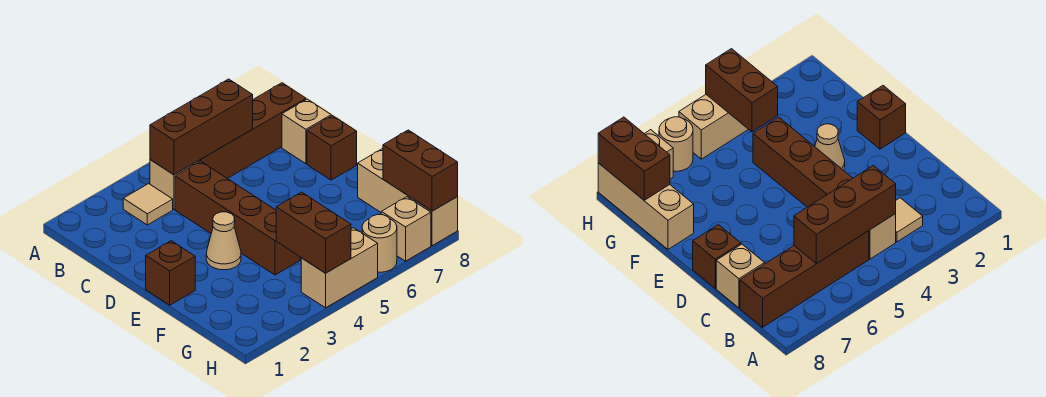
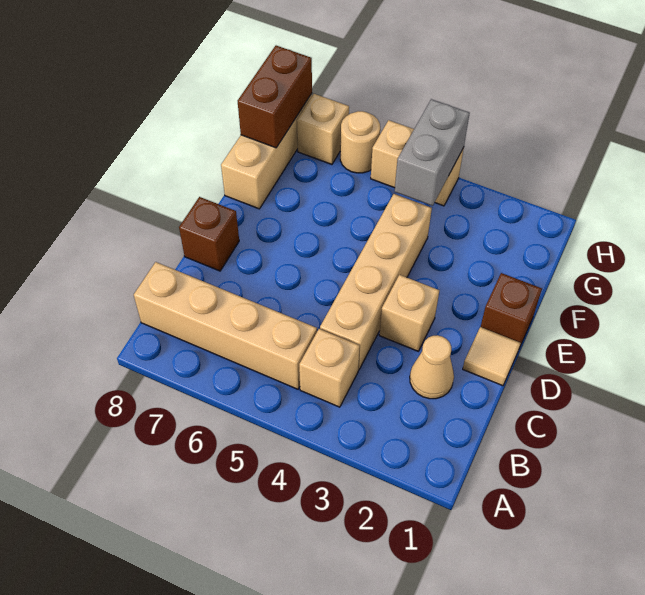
tan tile B3 level 1 -> tan tile D1 level 1
brown brick B4:B6 level 2 -> none
brown brick B5:B8 level 1 -> tan brick B5:B8 level 1
brown brick C4:F4 level 1 -> tan brick C4:F4 level 1
tan brick C8 level 1 -> tan brick D3 level 1
tan cone E3 level 1 -> tan cone C2 level 1
brown brick G4:H4 level 2 -> grey brick G4:H4 level 2

